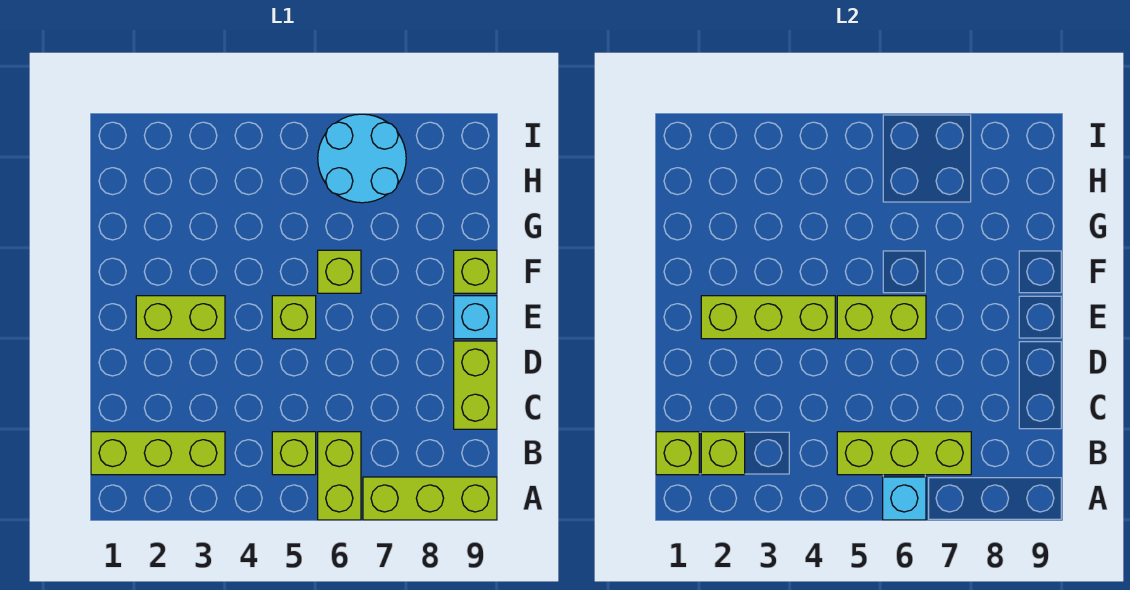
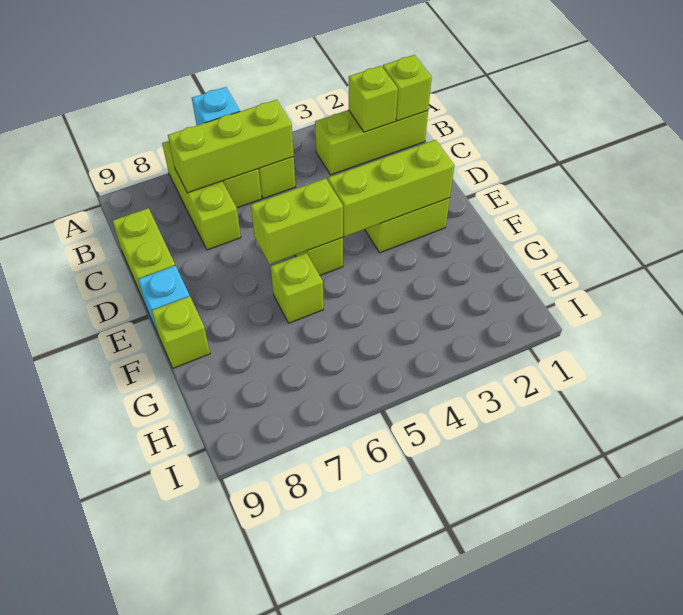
lime brick A7:A9 level 1 -> lime brick A7:C7 level 1
cyan round brick H6:I7 level 1 -> none

